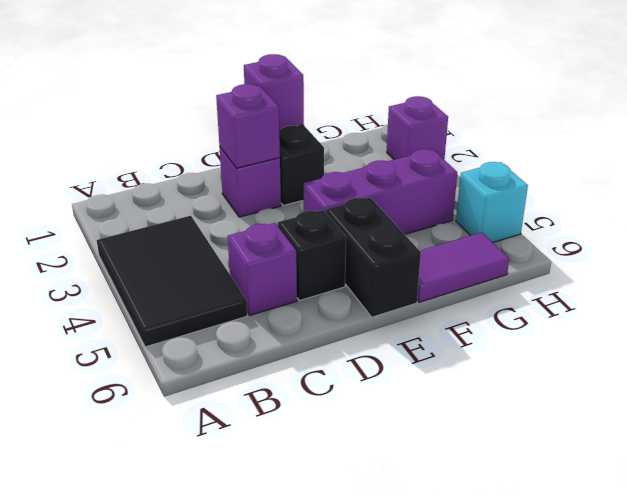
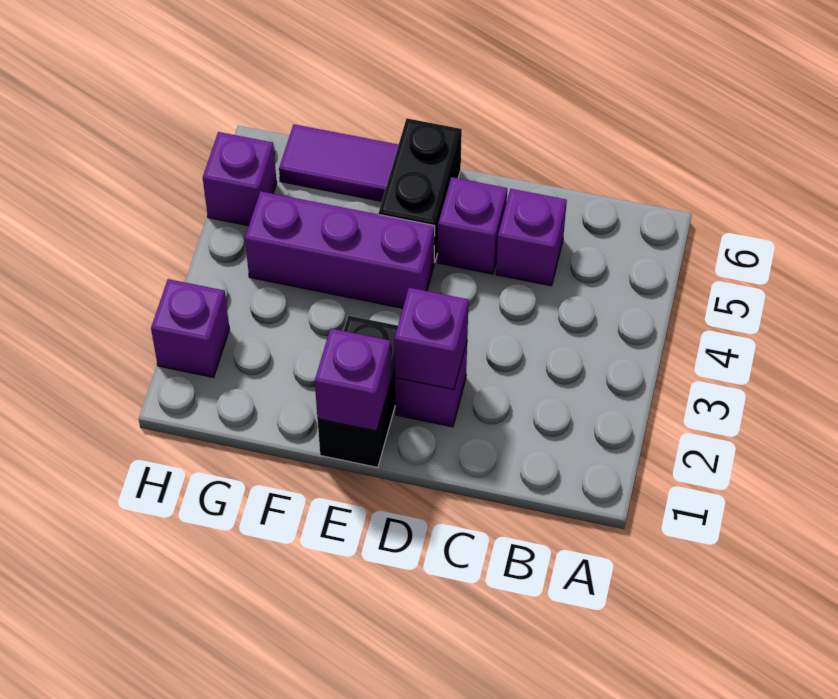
black tile A3:B5 level 1 -> none
black brick D5 level 1 -> purple brick D5 level 1
cyan brick H5 level 1 -> purple brick H5 level 1

